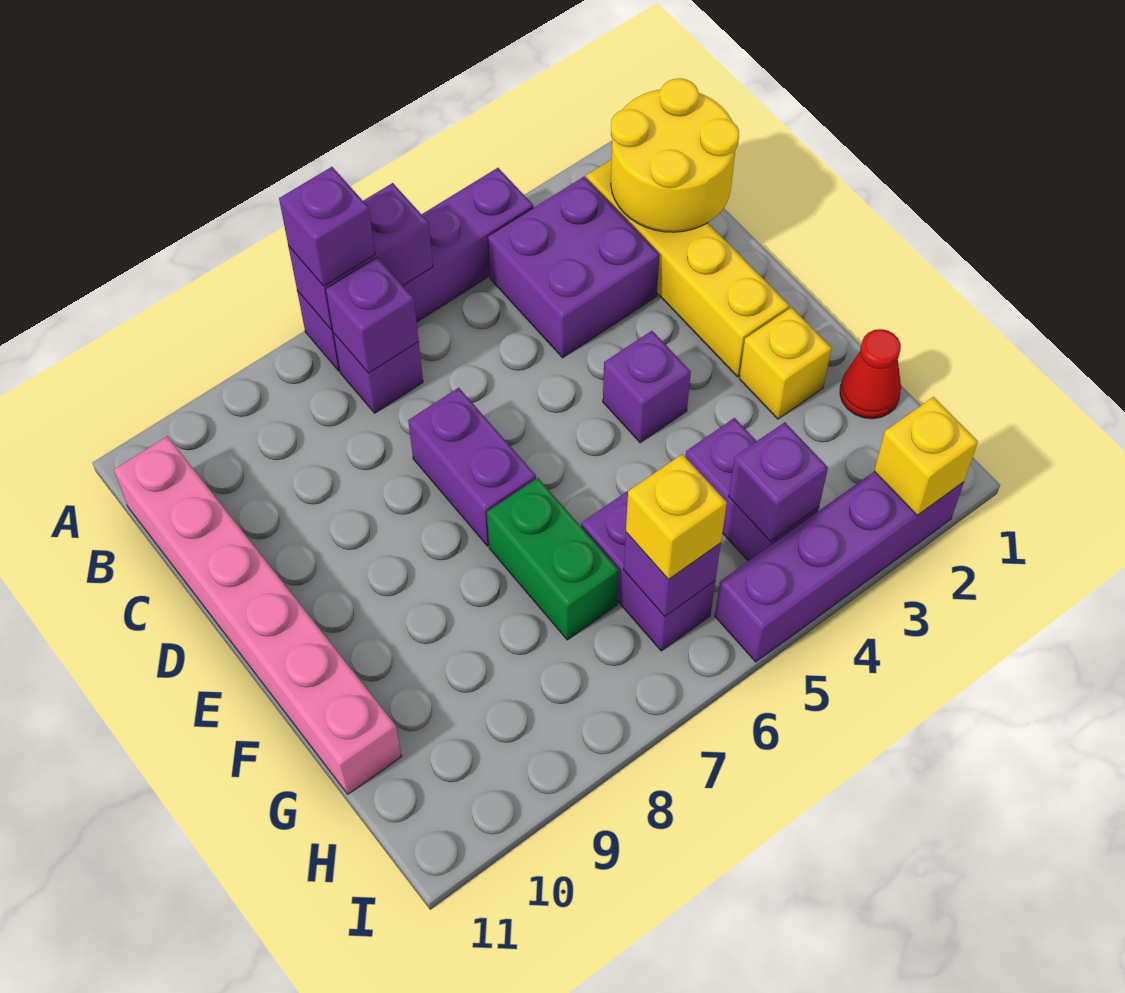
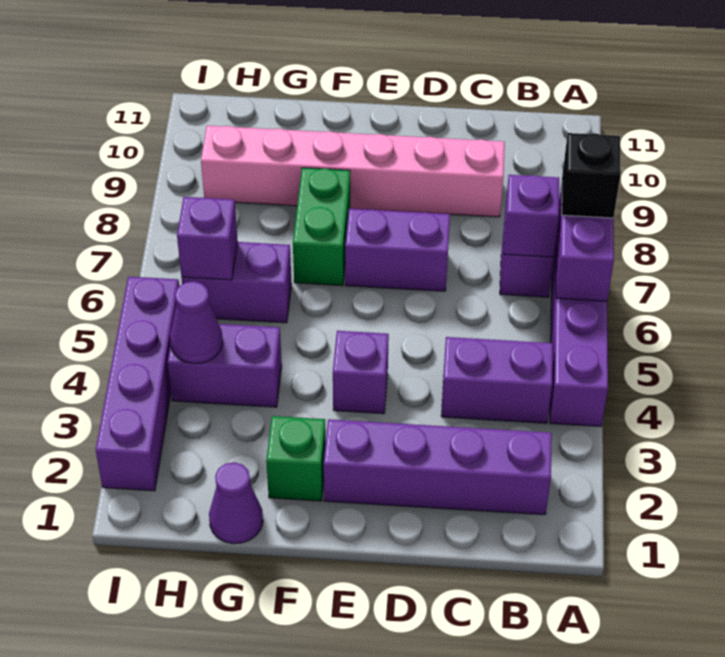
purple brick A7 level 3 -> black brick A7 level 3
yellow round brick B1:C2 level 2 -> none
yellow brick B2:E2 level 1 -> purple brick B2:E2 level 1
purple brick B3:C4 level 1 -> purple brick B4:C4 level 1
pink brick B11:G11 level 1 -> pink brick C9:H9 level 1
yellow brick F2 level 1 -> green brick F2 level 1
green brick F7:G7 level 1 -> green brick F7:F8 level 1
red cone G1 level 1 -> purple cone G1 level 1
purple brick H4 level 2 -> purple cone H4 level 2
yellow brick H6 level 3 -> none
yellow brick I2 level 2 -> none

